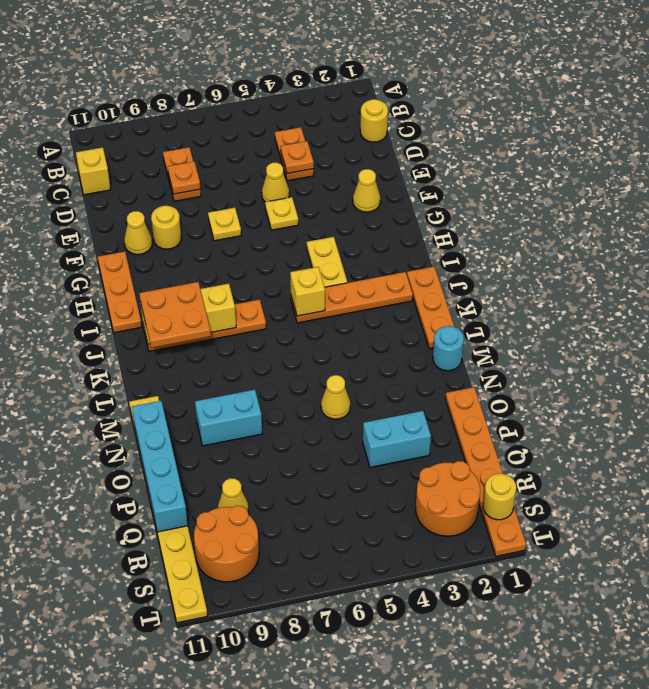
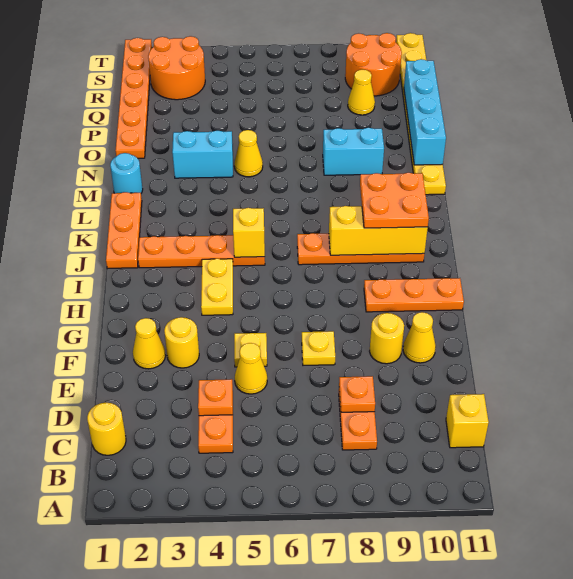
orange plate G11:I11 level 1 -> orange plate H9:H11 level 1
cyan brick P3:P4 level 1 -> cyan brick N3:N4 level 1
yellow round brick S1 level 2 -> yellow round brick F3 level 1

